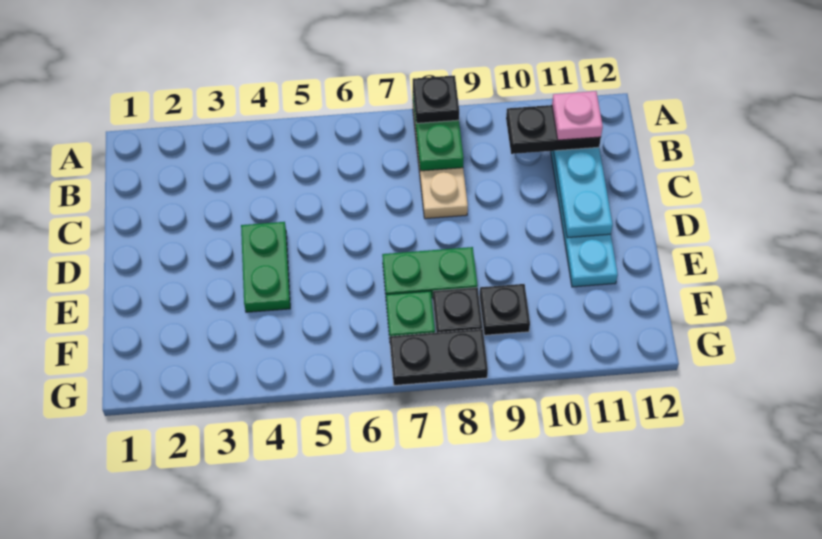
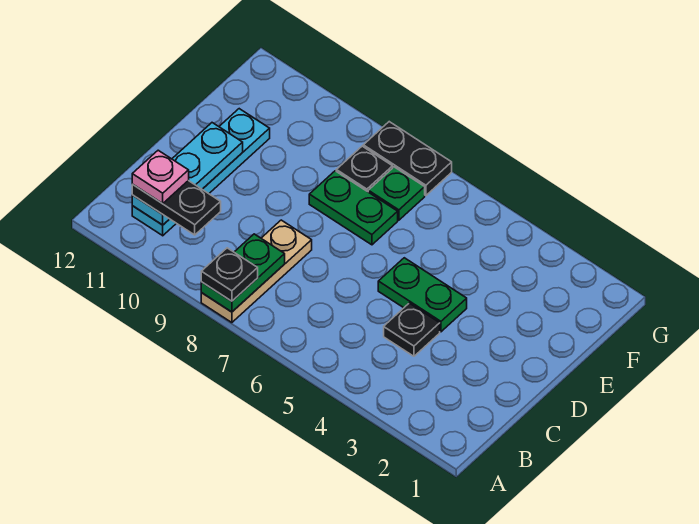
green plate D4:E4 level 1 -> green plate D4:D5 level 1
black plate F9 level 1 -> black plate C4 level 1

